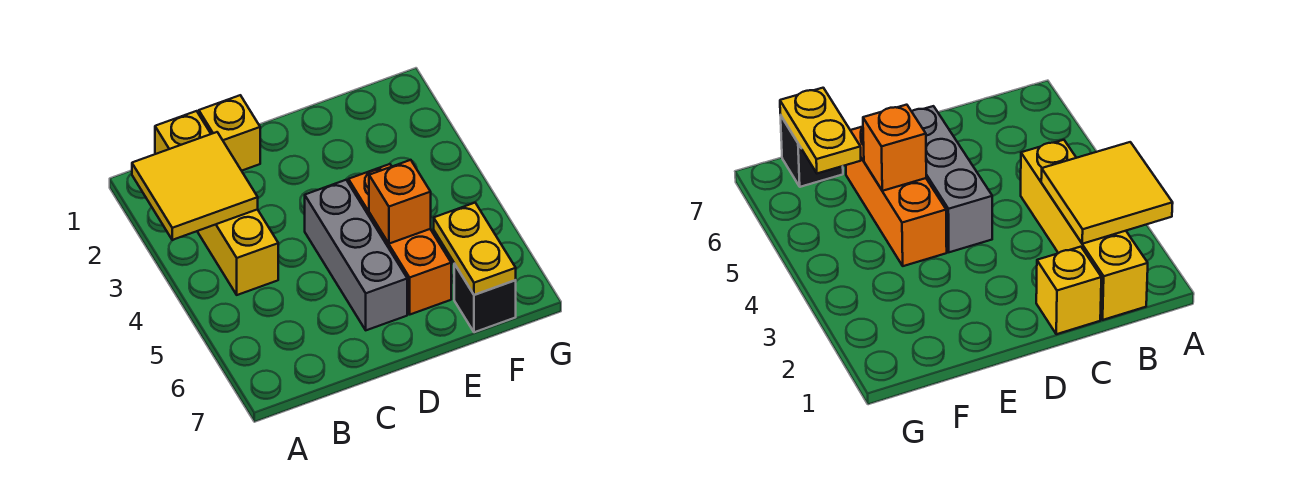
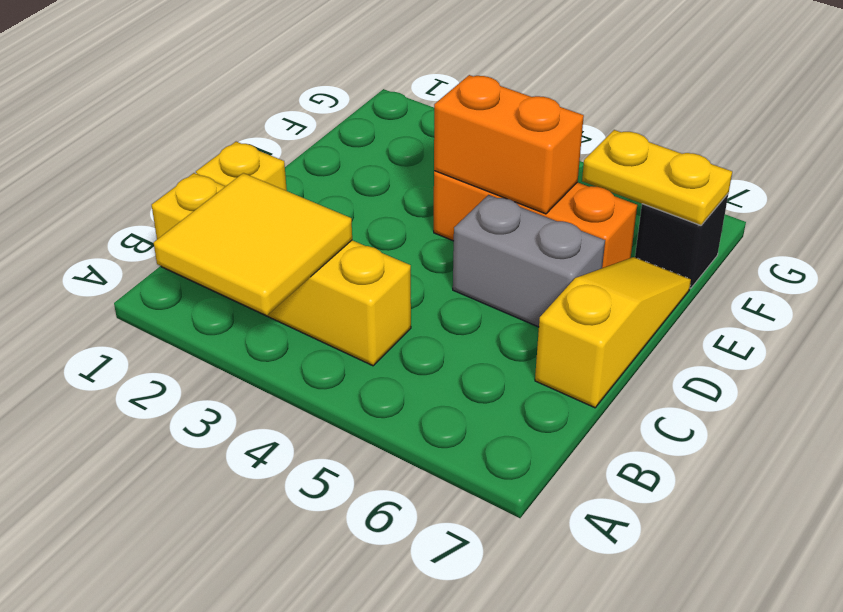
none -> yellow slope C7:E7 level 1 top C
grey brick D4:D6 level 1 -> grey brick D5:D6 level 1
orange brick E5 level 2 -> orange brick E4:E5 level 2

